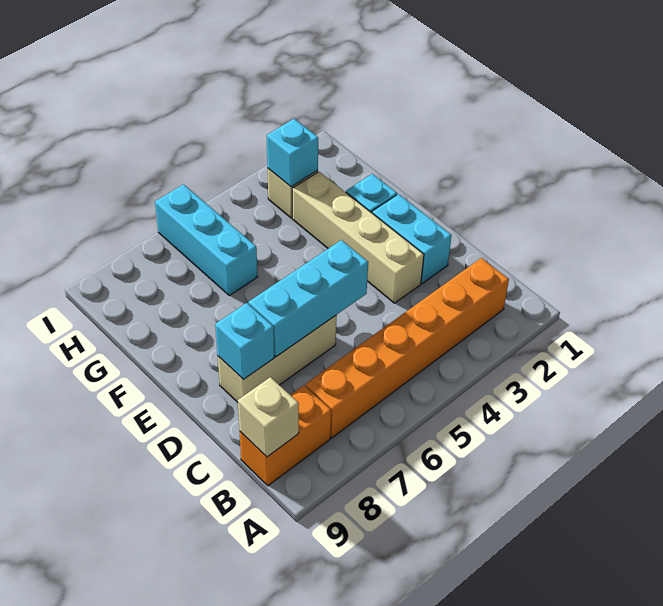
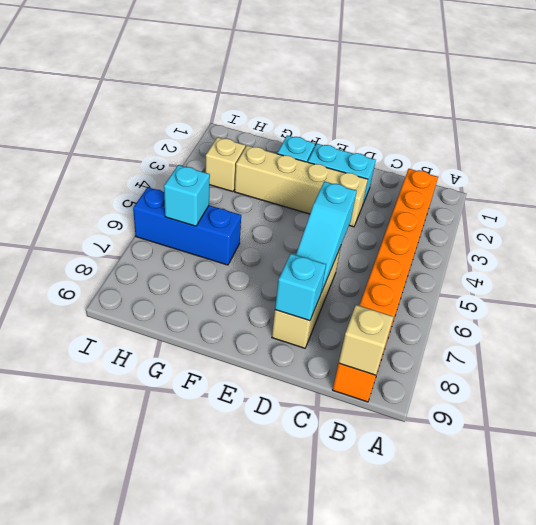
cyan brick D5:D7 level 2 -> cyan slope D5:D7 level 2 top 5
cyan brick G6:I6 level 1 -> blue brick G6:I6 level 1
cyan brick H3 level 2 -> cyan brick H6 level 2

